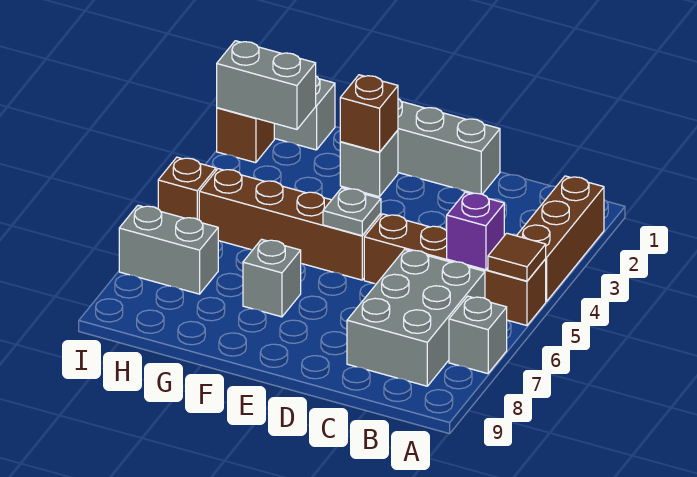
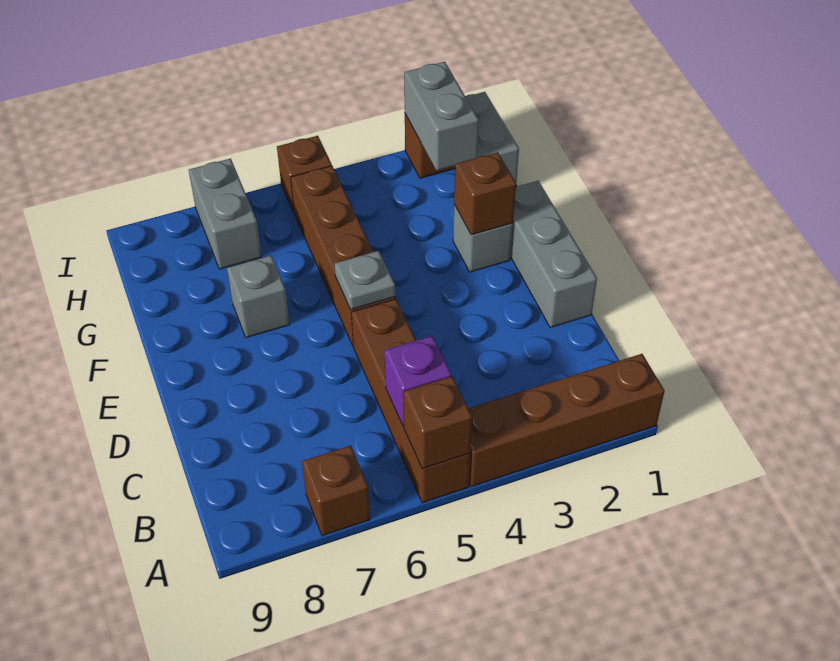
brown brick A2:A4 level 1 -> brown brick A1:A4 level 1
brown tile A5 level 2 -> brown brick A5 level 2
grey brick A7 level 1 -> brown brick A7 level 1
grey brick B6:C8 level 1 -> none

